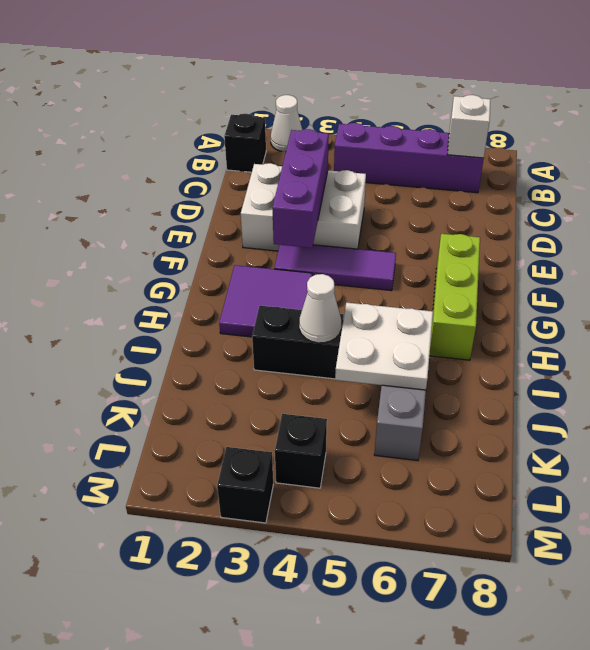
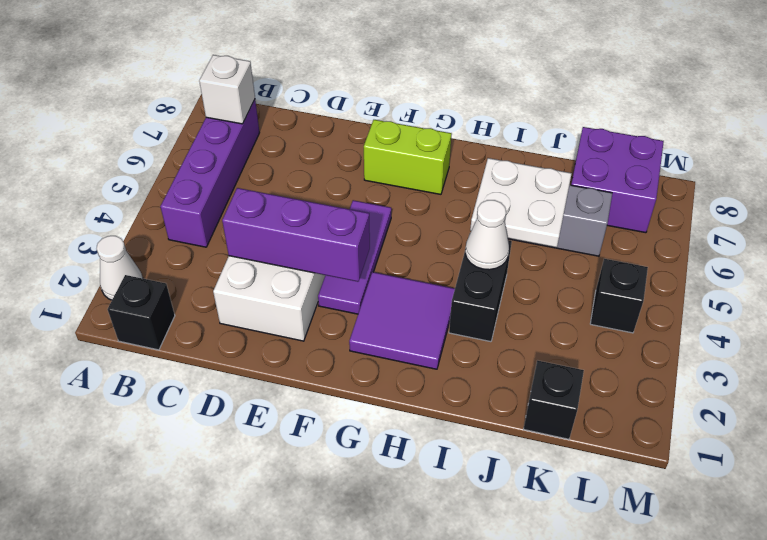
lime brick F7:H7 level 1 -> lime brick F7:G7 level 1
none -> purple brick K7:L8 level 1
black brick M3 level 1 -> black brick K1 level 1

